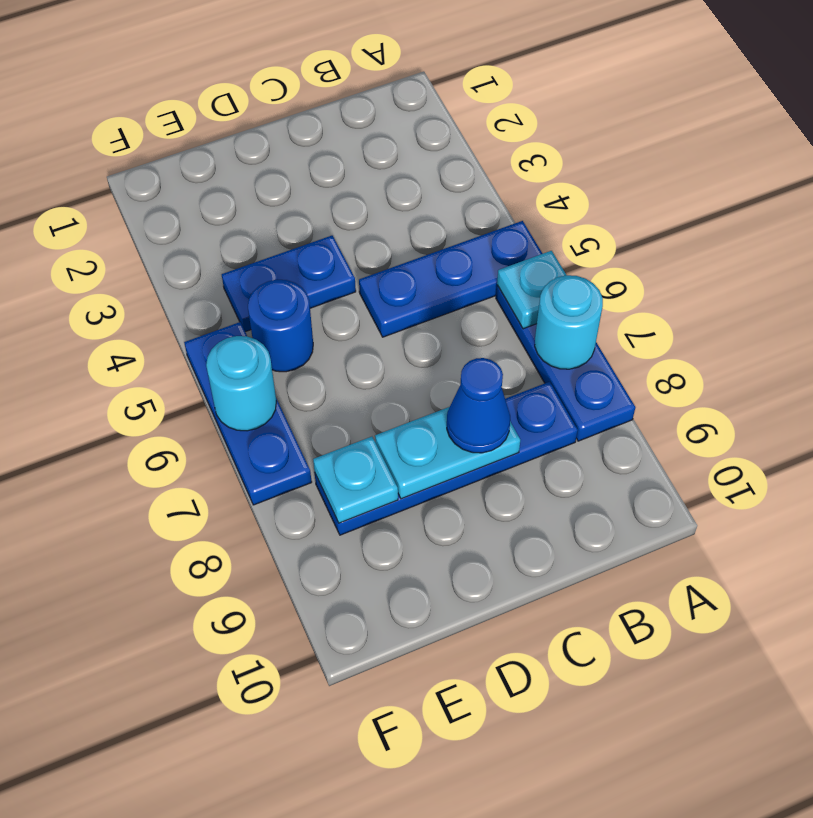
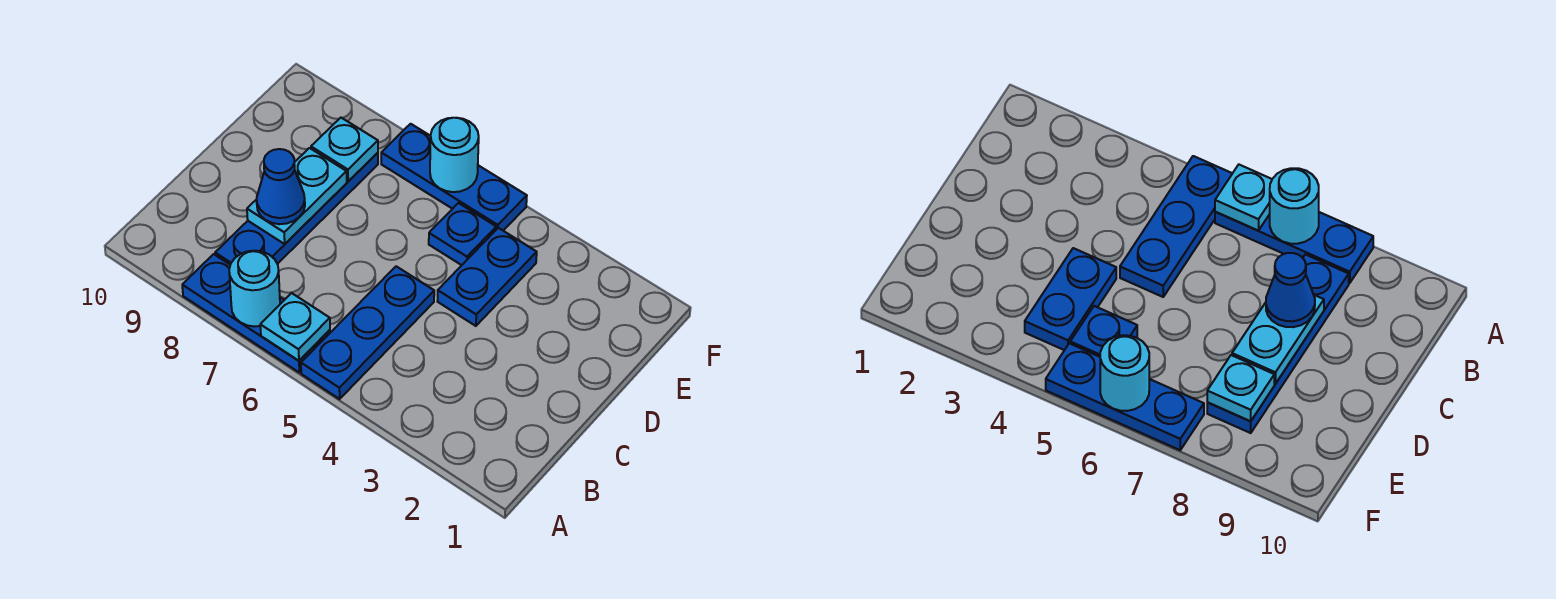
blue round brick E5 level 1 -> blue plate E5 level 1

